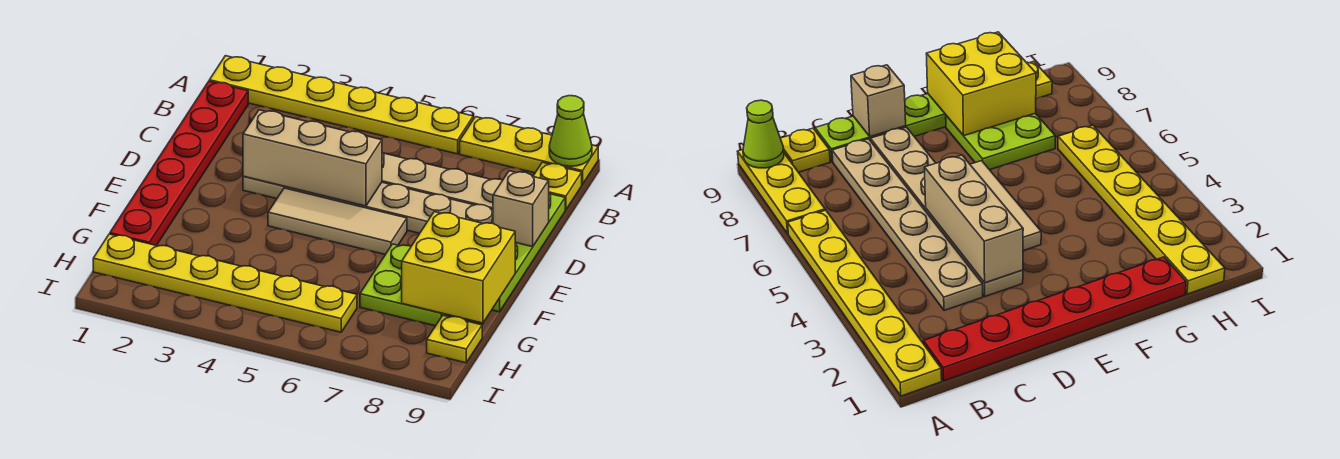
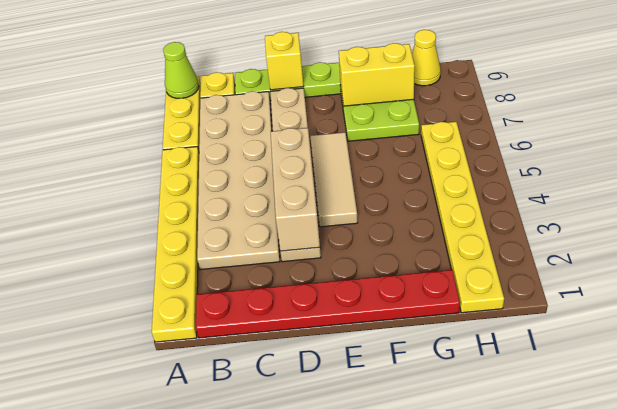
tan plate C3:C8 level 1 -> tan plate B3:C8 level 1
tan brick D9 level 2 -> yellow brick D9 level 2
yellow brick F8:G9 level 2 -> yellow brick F8:G8 level 2
yellow plate H9 level 1 -> yellow cone H9 level 1

